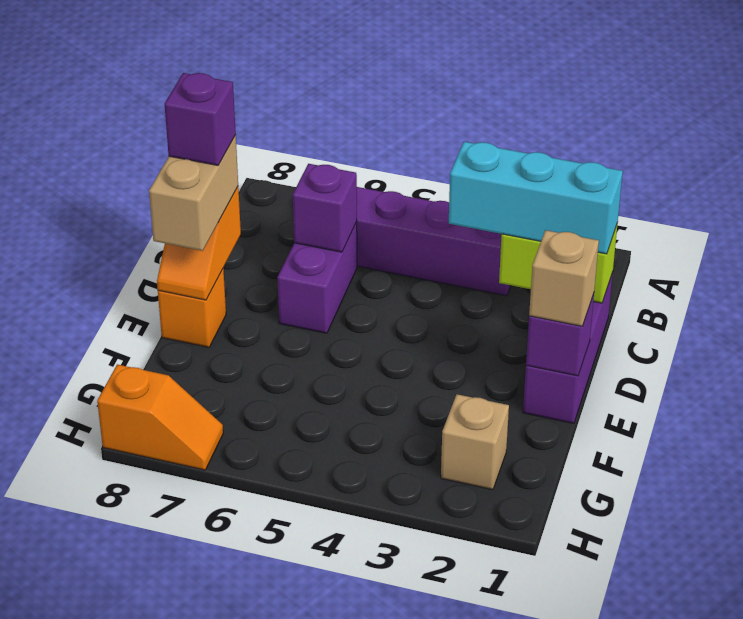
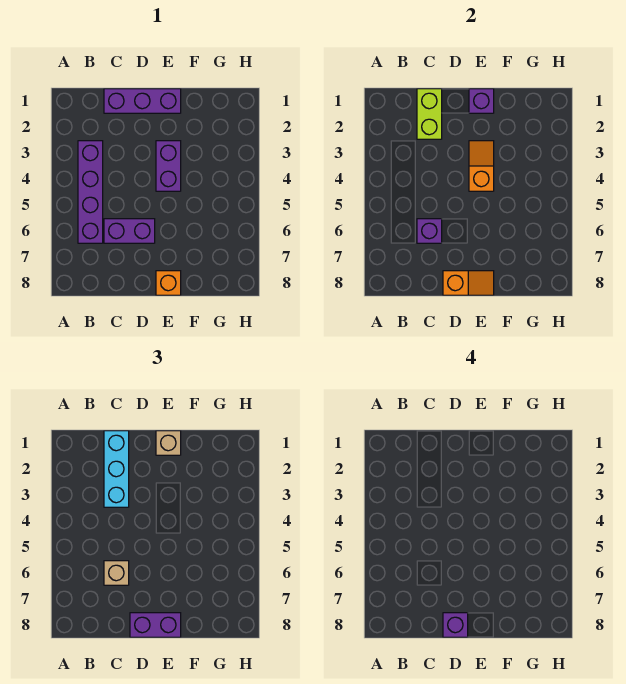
tan brick D8:E8 level 3 -> purple brick D8:E8 level 3
none -> purple brick E3:E4 level 1
tan brick G2 level 1 -> tan brick C6 level 3
orange slope H7:H8 level 1 top 8 -> orange slope E3:E4 level 2 top 4

